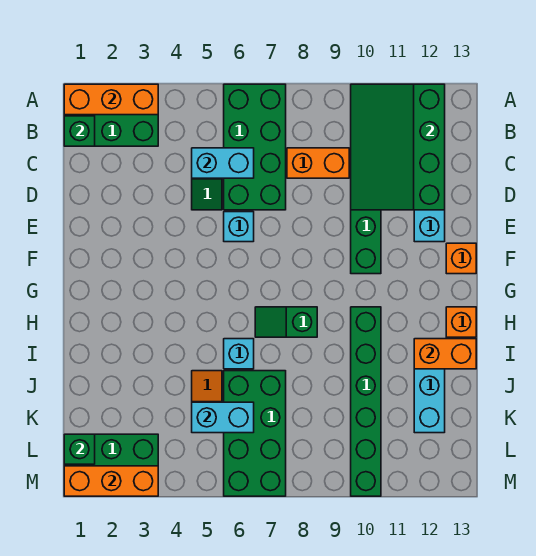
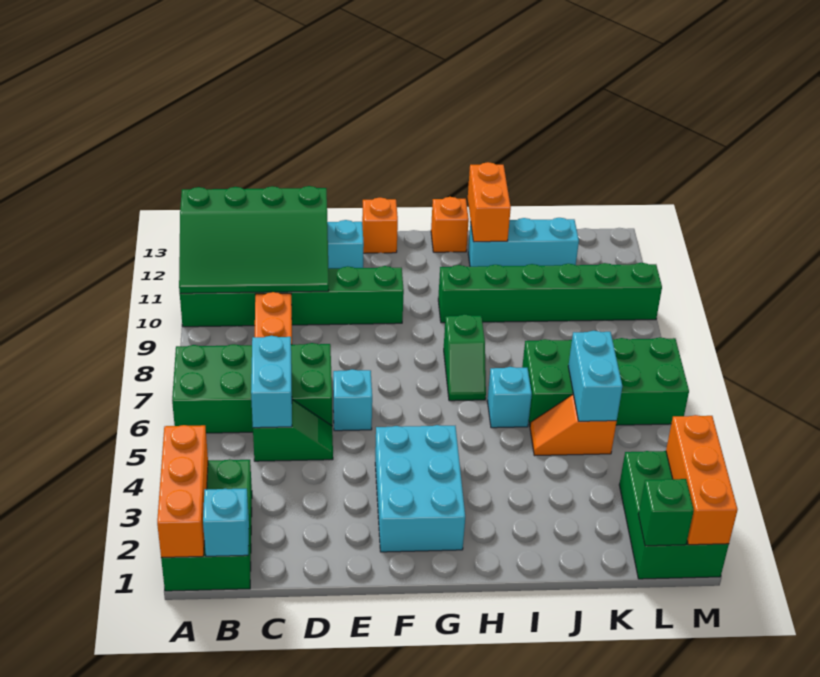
green brick B1 level 2 -> cyan brick B1 level 2
none -> cyan brick F2:G4 level 1

